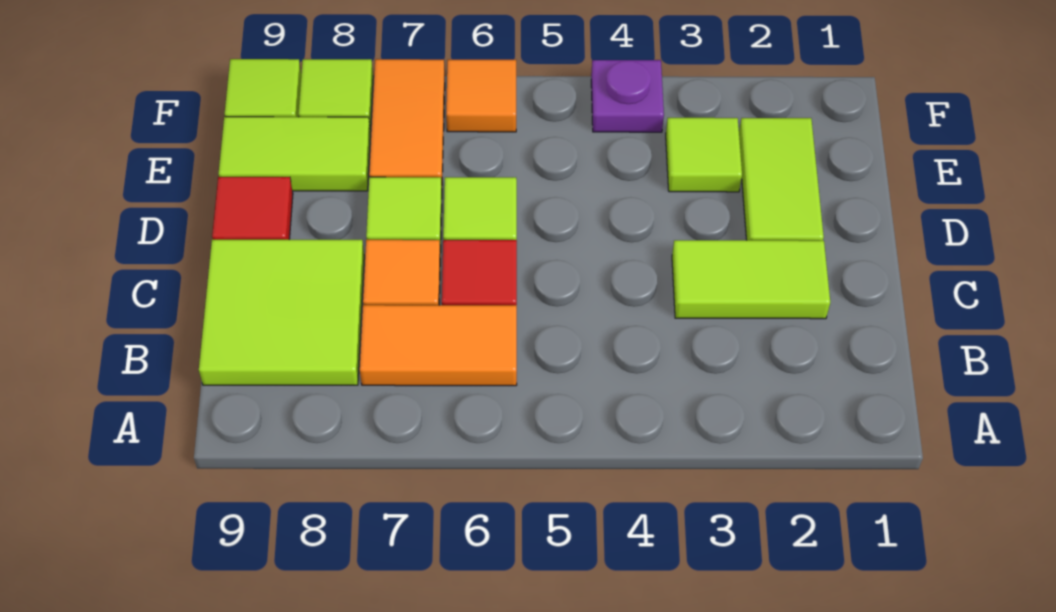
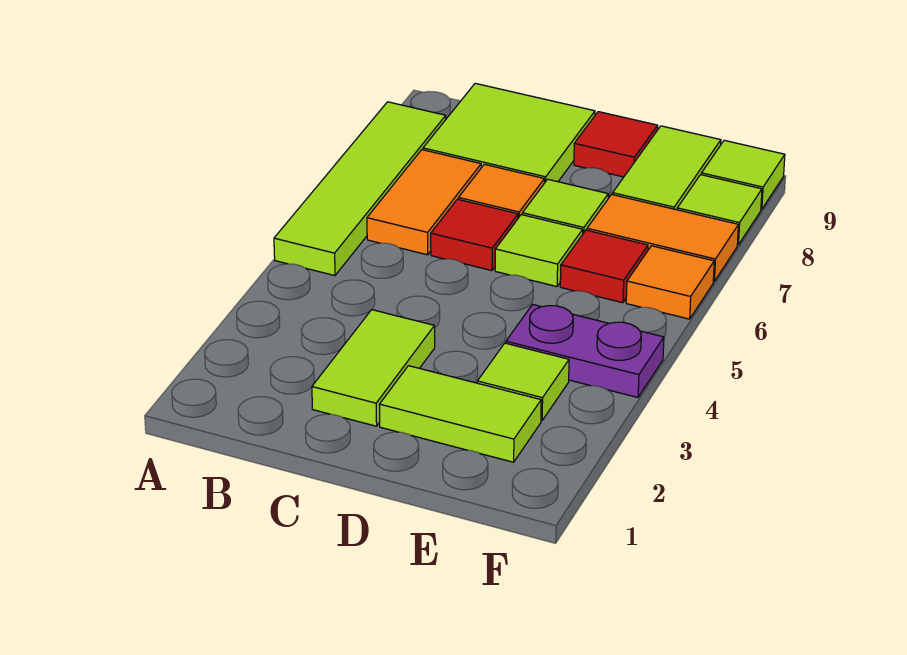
none -> lime tile A5:A8 level 1
none -> red tile E6 level 1
purple plate F4 level 1 -> purple plate E4:F4 level 1

